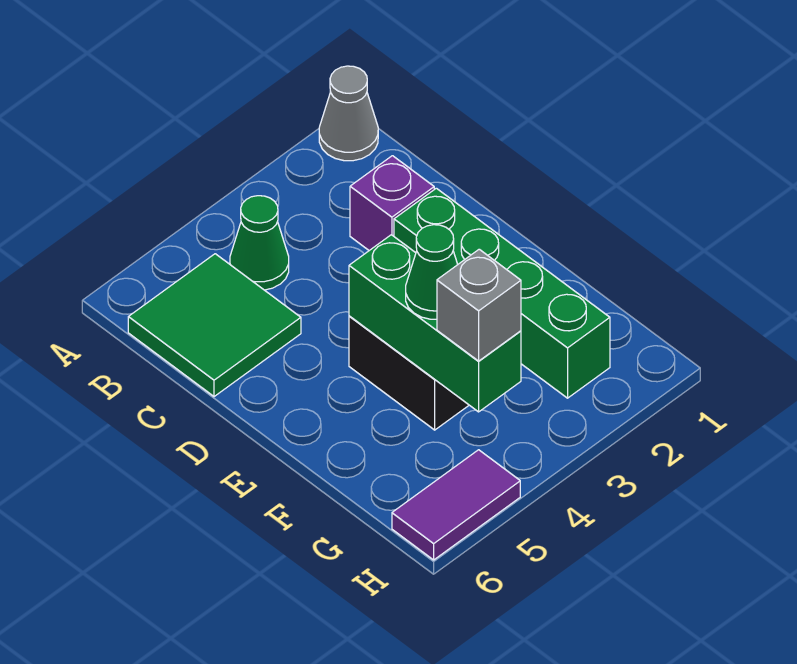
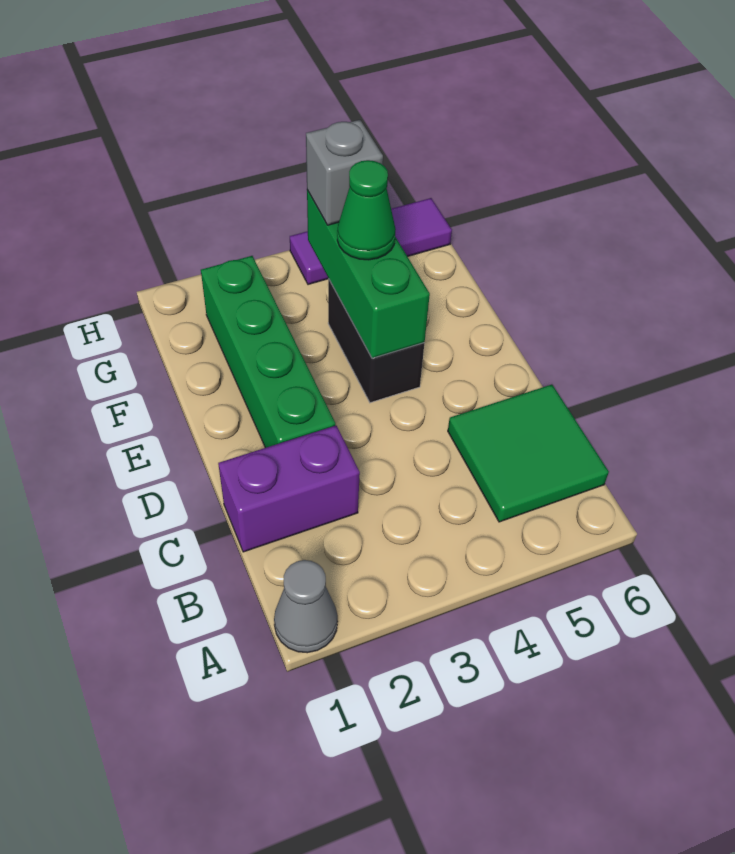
green cone B4 level 1 -> none
purple brick C2 level 1 -> purple brick C1:C2 level 1
purple tile H5:H6 level 1 -> purple tile H4:H6 level 1

